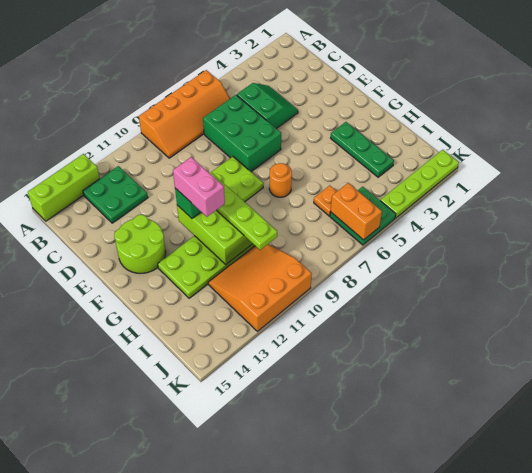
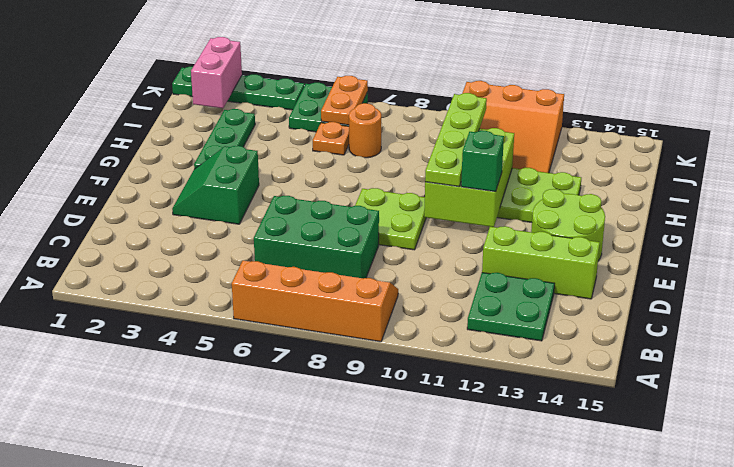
lime brick A13:A15 level 1 -> lime brick D12:D14 level 1
green slope C4:D5 level 1 top 5 -> green slope E3:F4 level 1 top 4
green brick C6:E7 level 1 -> green brick C6:D8 level 1
pink brick F11:G11 level 4 -> pink brick J2:K2 level 2
orange round brick G7 level 1 -> orange round brick I7 level 1
orange brick J6:K6 level 2 -> orange plate J6:K6 level 2
lime plate K1:K4 level 1 -> green plate K1:K4 level 1

